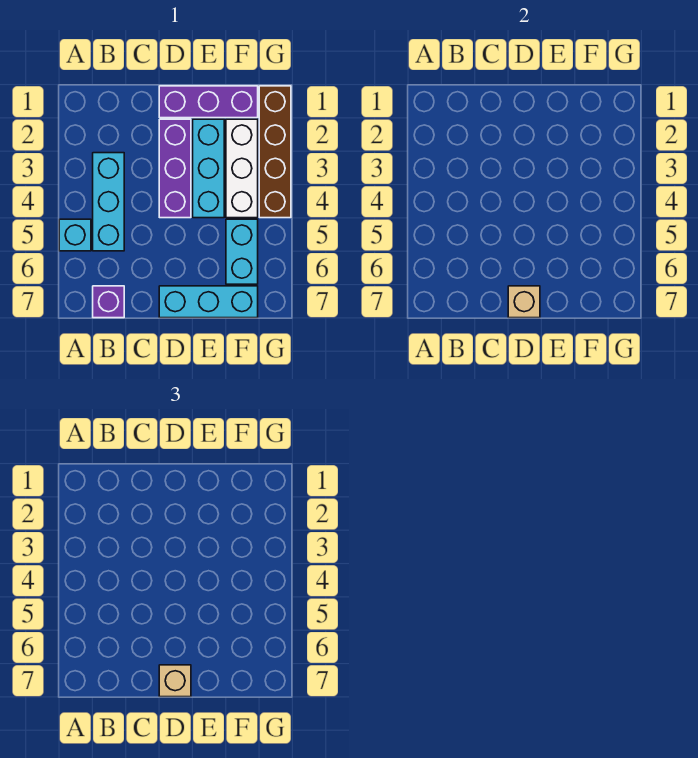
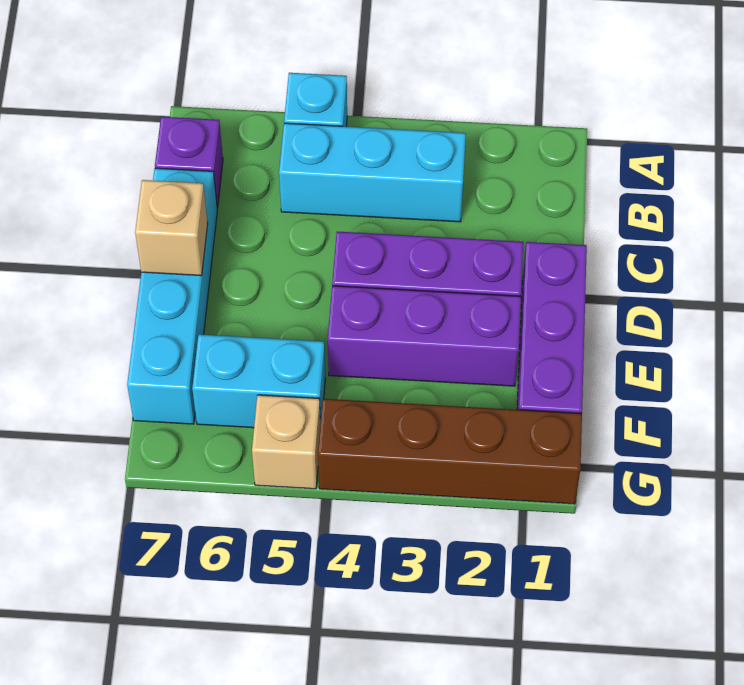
cyan brick D7:F7 level 1 -> cyan brick C7:F7 level 1
tan brick D7 level 3 -> tan brick G5 level 1
cyan brick E2:E4 level 1 -> purple brick E2:E4 level 1
white brick F2:F4 level 1 -> none

